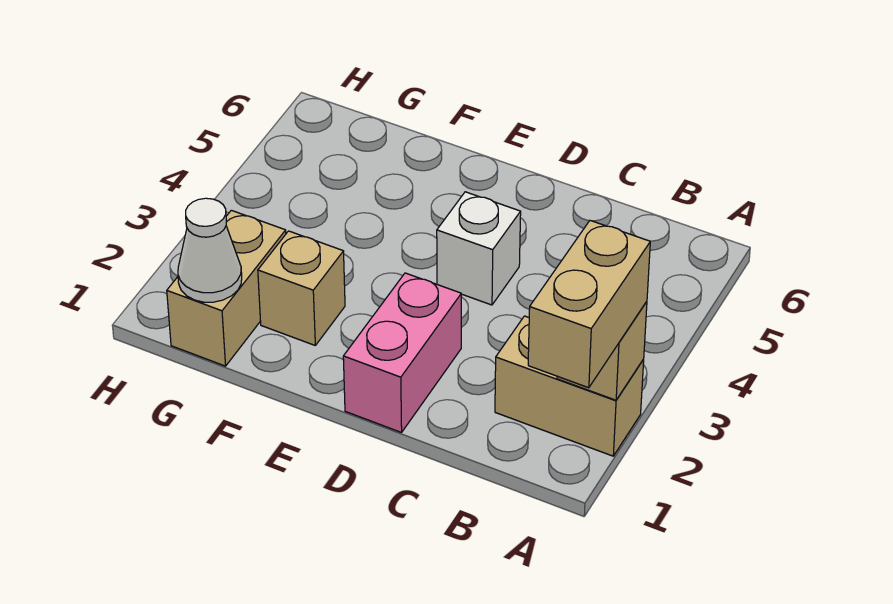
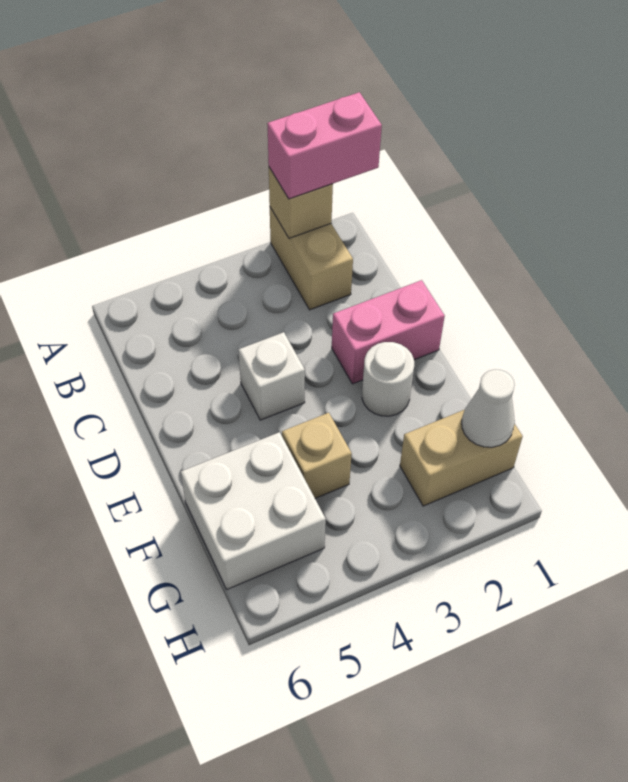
tan brick A1:A2 level 3 -> pink brick A1:A2 level 3
none -> white round brick E2 level 1
tan brick F2 level 1 -> tan brick F4 level 1
none -> white brick F5:G6 level 1

